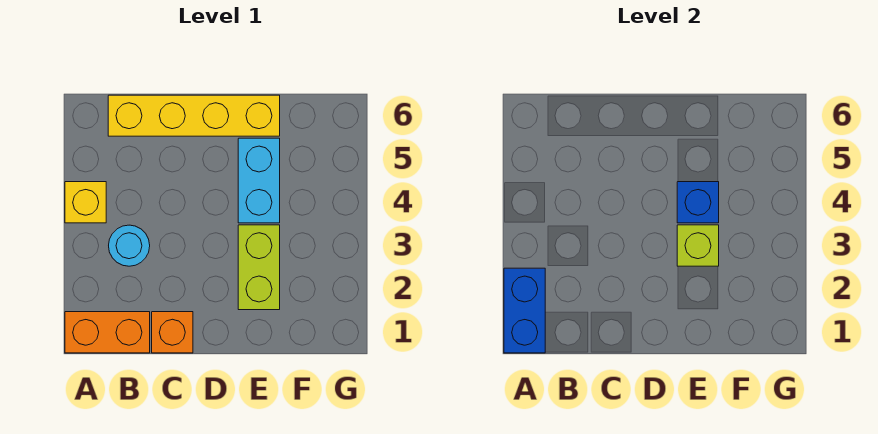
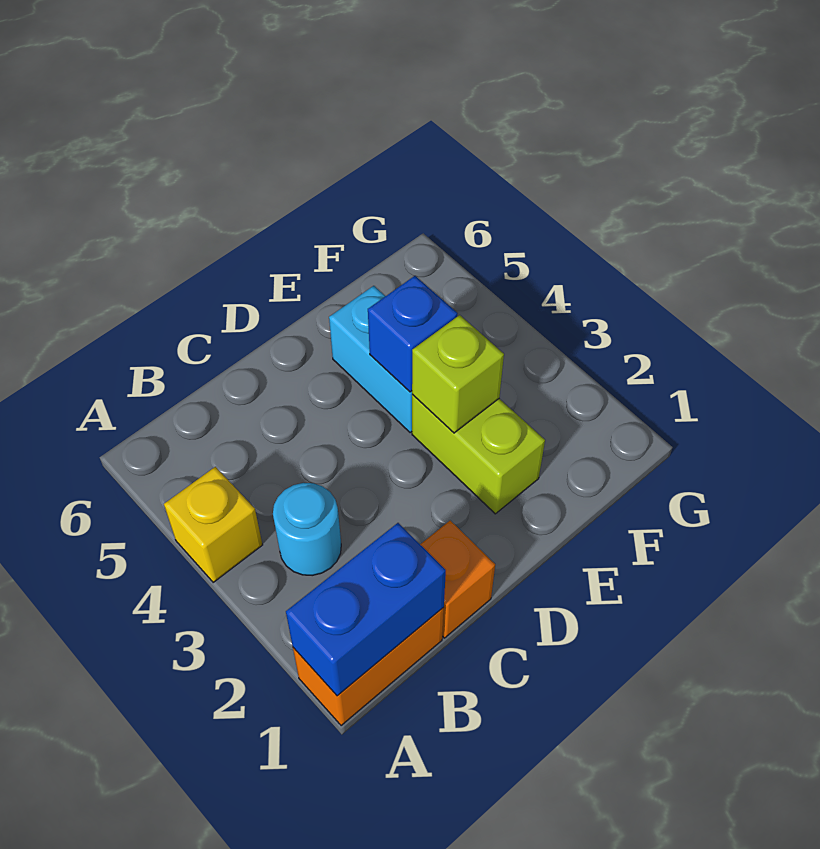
blue brick A1:A2 level 2 -> blue brick A1:B1 level 2
yellow brick B6:E6 level 1 -> none

